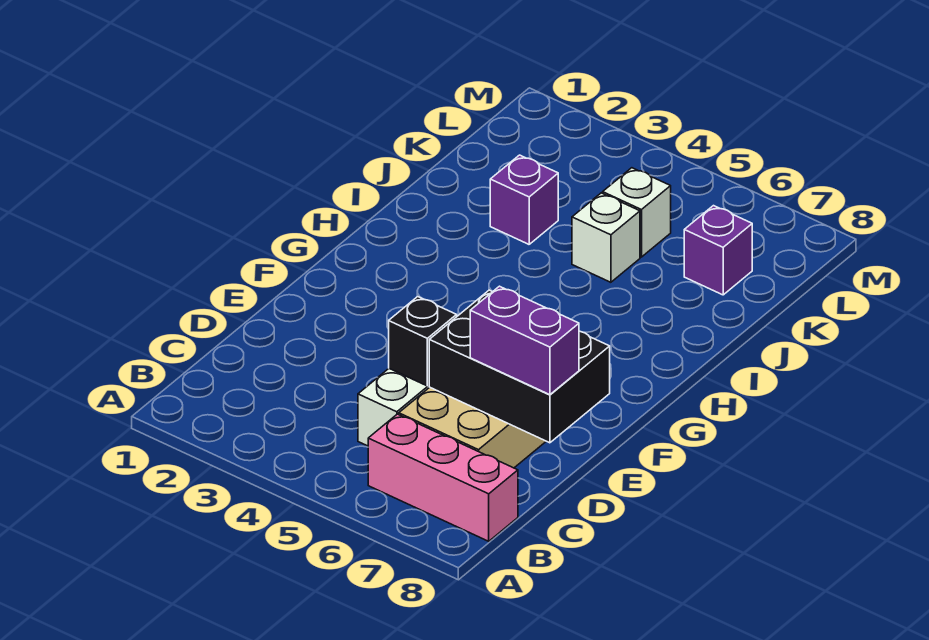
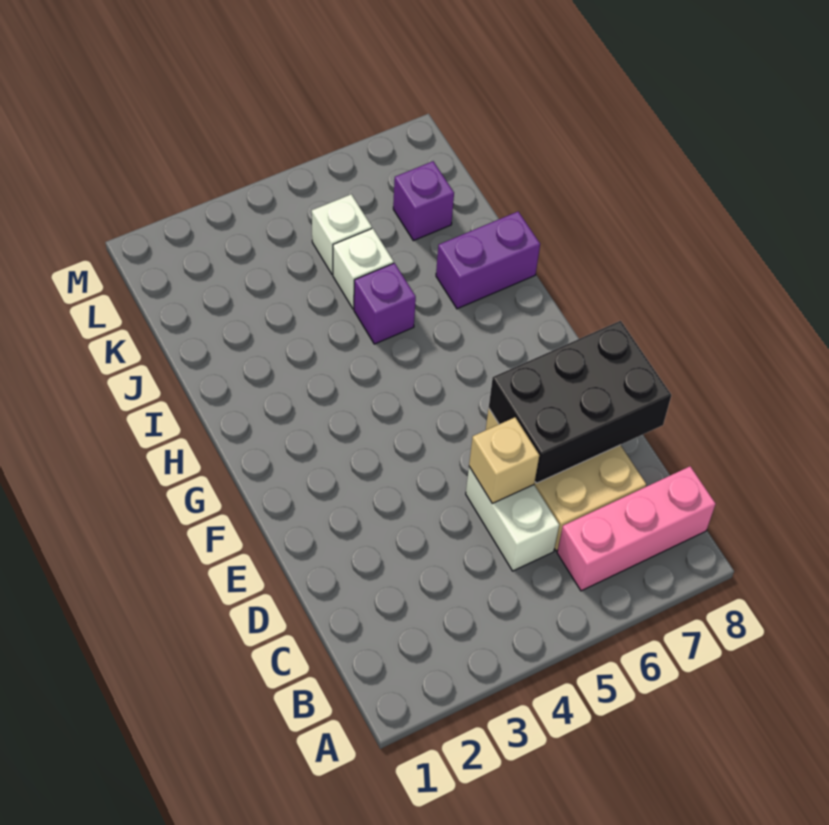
black brick D5 level 2 -> tan brick D5 level 2
purple brick D7:D8 level 3 -> purple brick I7:I8 level 1
purple brick J3 level 1 -> purple brick I5 level 1

